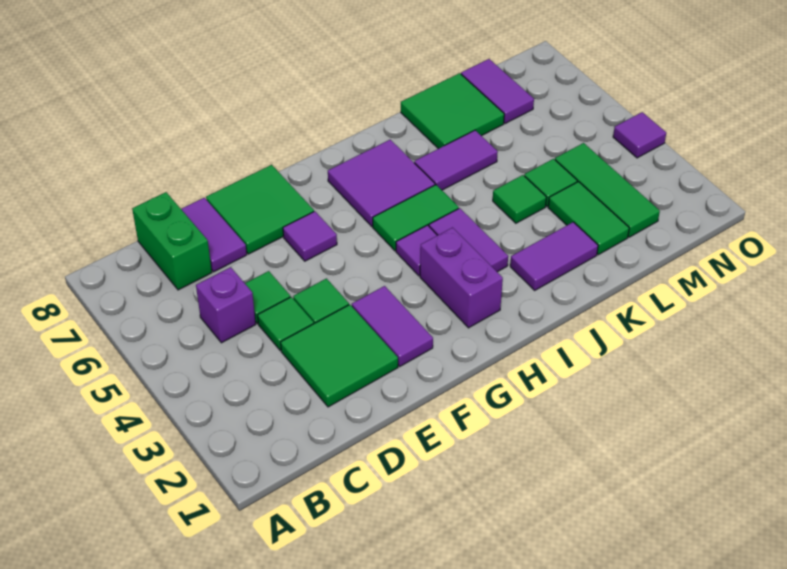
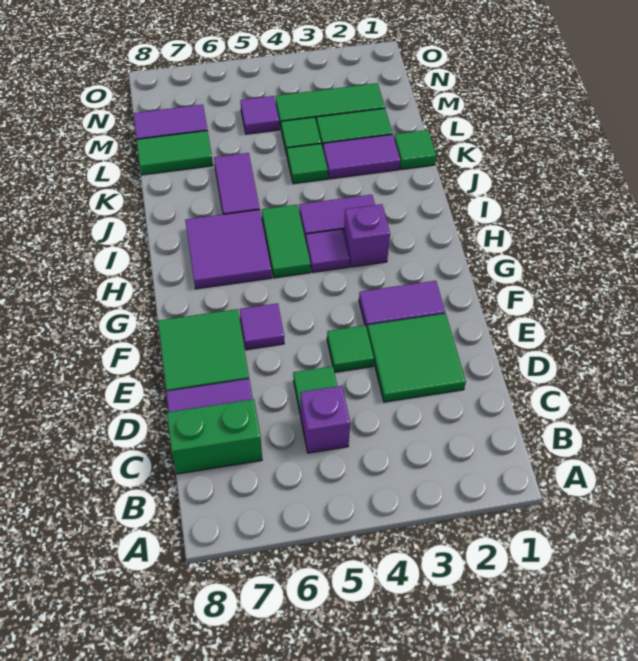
green tile D4 level 1 -> green tile K1 level 1
purple brick H2:H3 level 1 -> purple brick H3 level 1
purple tile J2:K2 level 1 -> purple tile K2:K3 level 1
green tile K7:L8 level 1 -> green tile L7:L8 level 1
purple tile O4 level 1 -> purple tile M5 level 1

